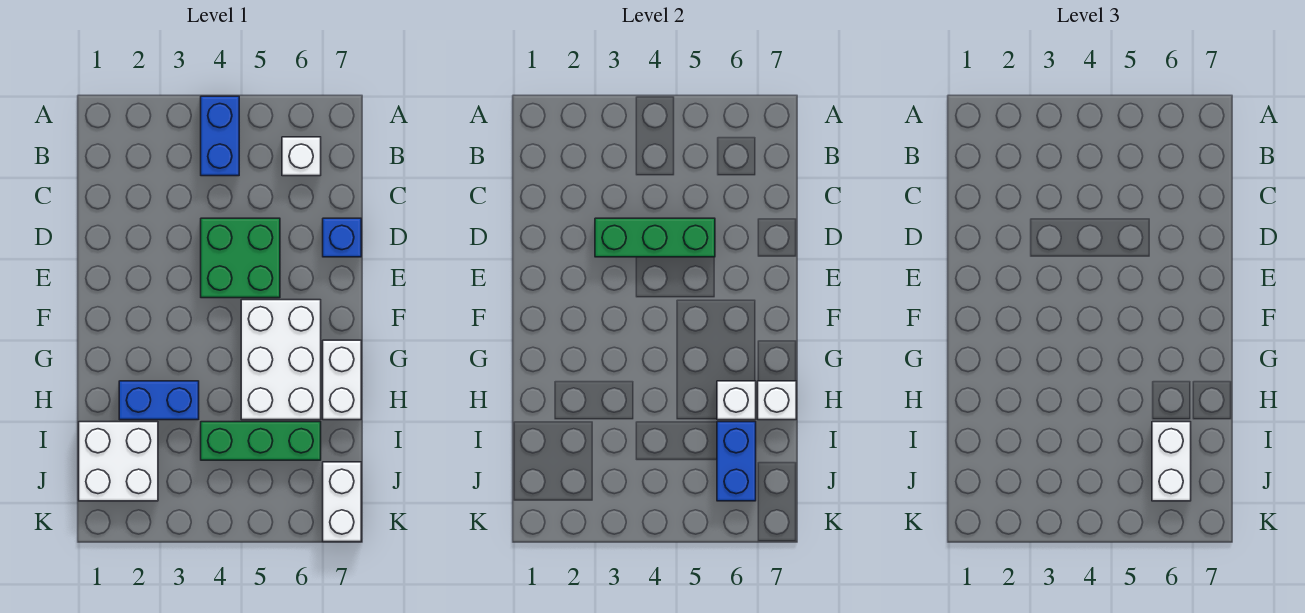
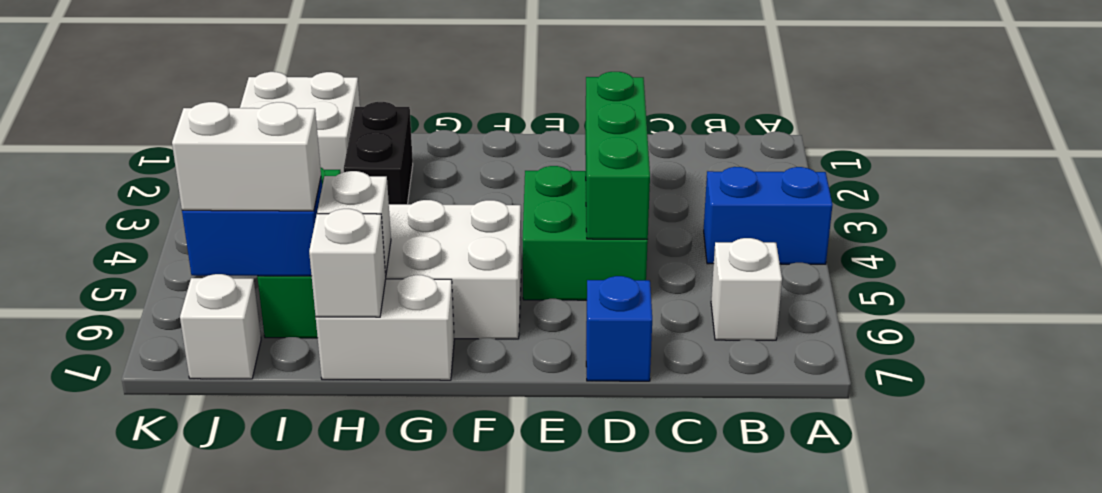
blue brick H2:H3 level 1 -> black brick H2:H3 level 1
white brick J7:K7 level 1 -> white brick J7 level 1

